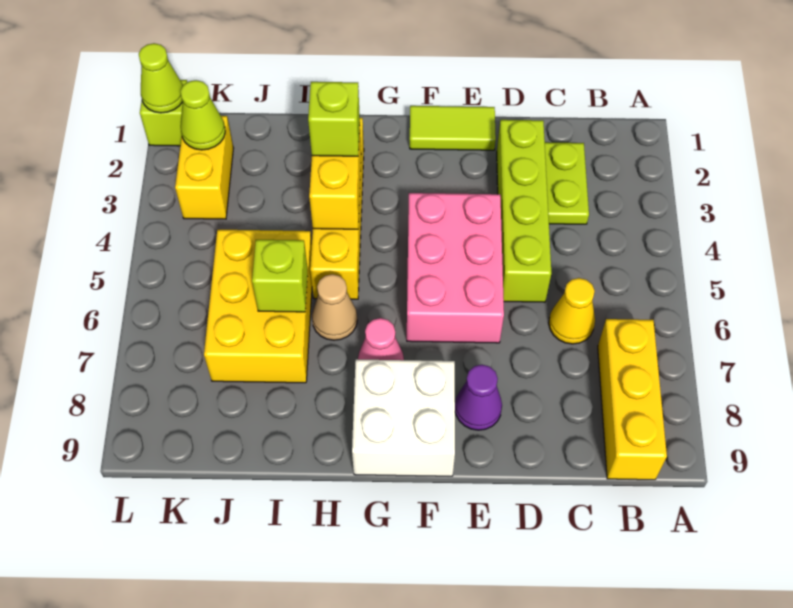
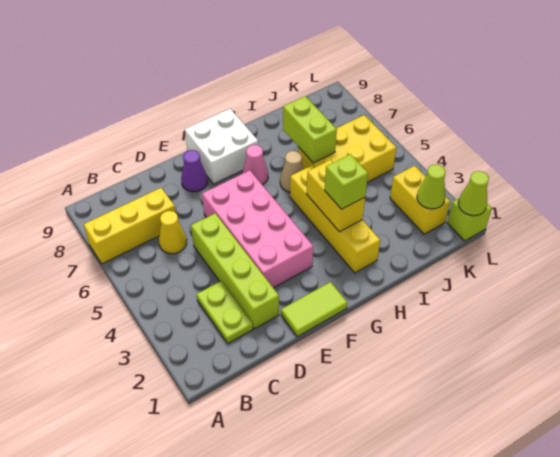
yellow brick B7:B9 level 1 -> yellow brick A7:C7 level 1
pink brick E4:F6 level 1 -> pink brick E3:F6 level 1
yellow brick I5:J7 level 1 -> yellow brick I5:K6 level 1
lime brick I6 level 2 -> lime brick I6:I7 level 2

